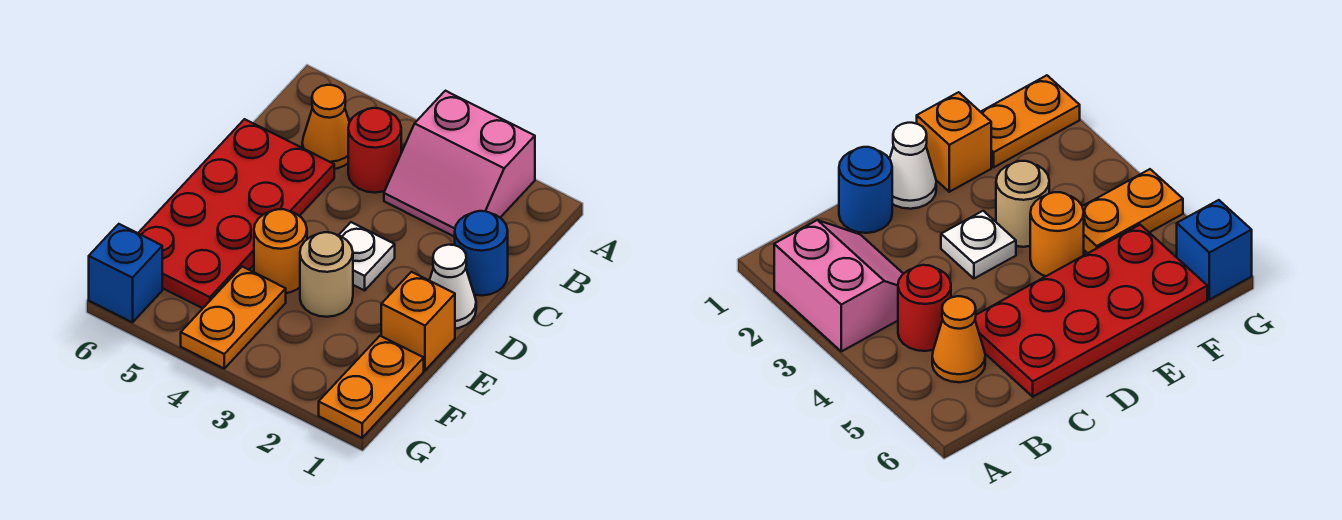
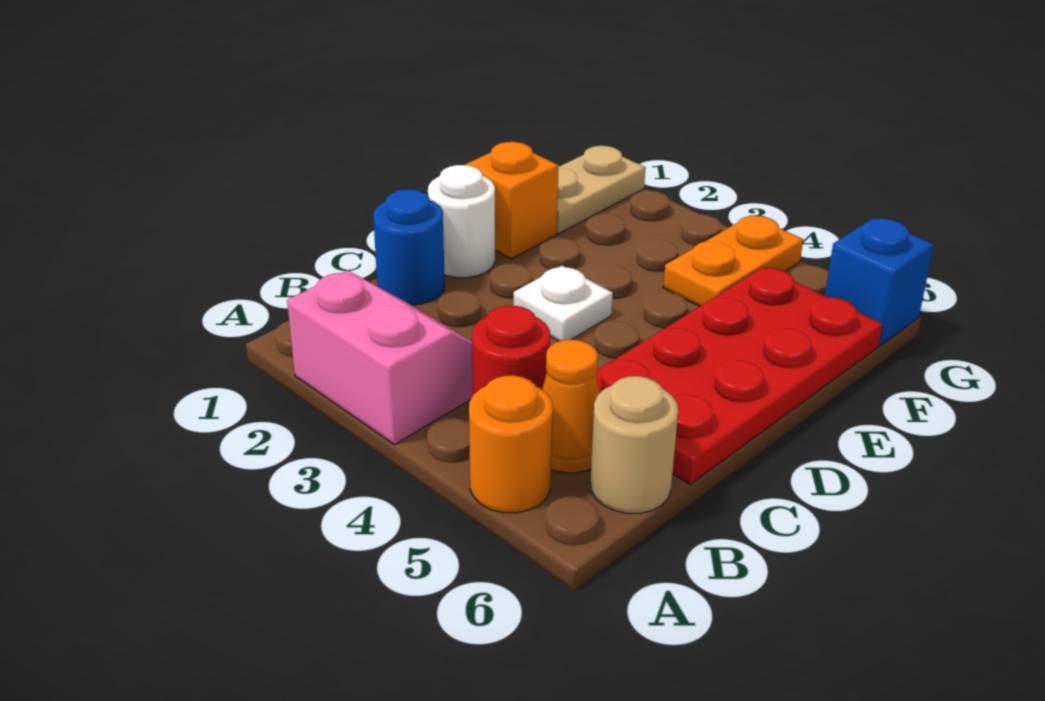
white cone D1 level 1 -> white round brick D1 level 1
tan round brick E3 level 1 -> tan round brick B6 level 1
orange round brick E4 level 1 -> orange round brick A5 level 1
orange plate F1:G1 level 1 -> tan plate F1:G1 level 1

